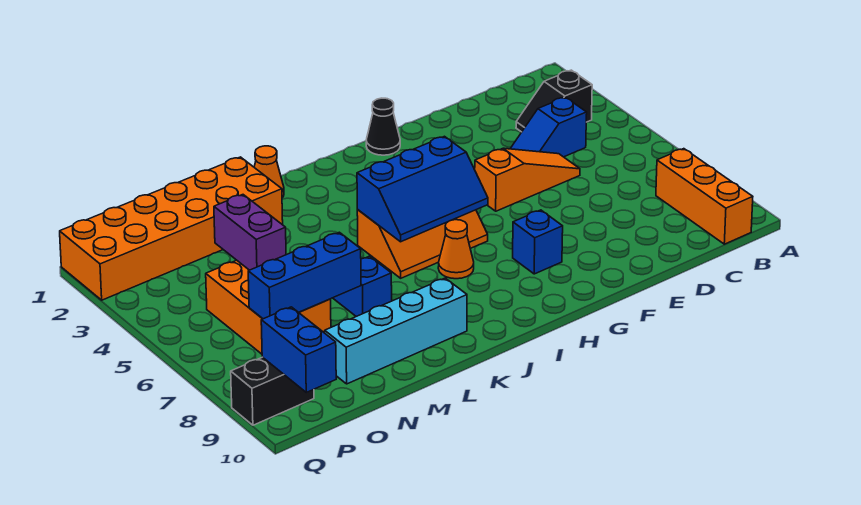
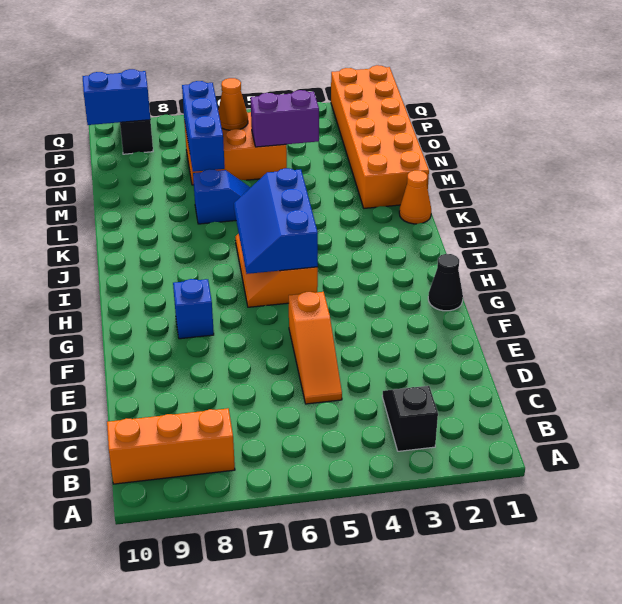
blue slope C4:D4 level 1 top C -> none
orange cone I7 level 1 -> orange cone O6 level 2
cyan brick K9:N9 level 1 -> none

